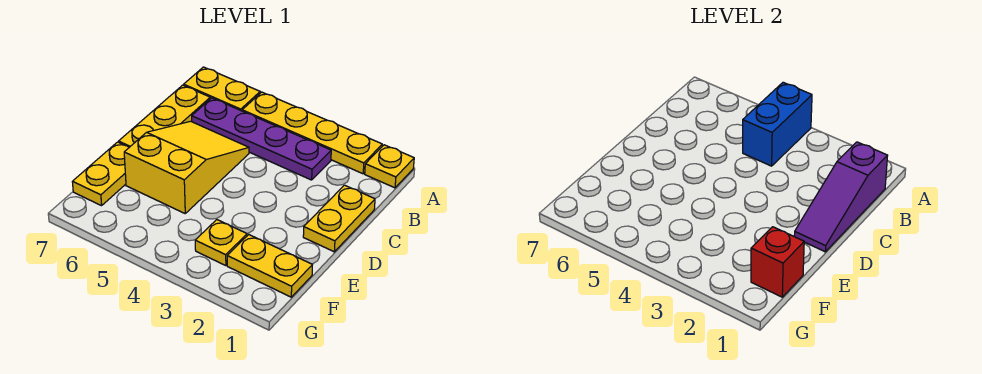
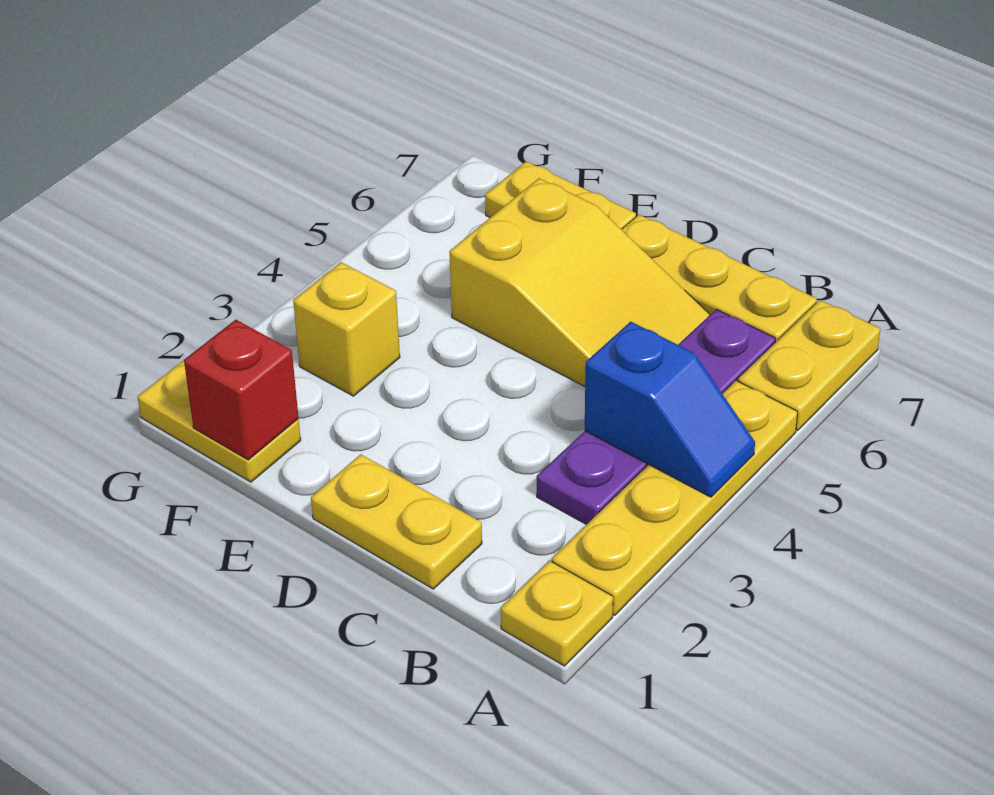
blue brick A4:B4 level 2 -> blue slope A4:B4 level 2 top B
purple slope B1:D1 level 2 top B -> none
yellow plate F1:F2 level 1 -> yellow plate F1:G1 level 1
yellow plate F3 level 1 -> yellow brick F3 level 1

